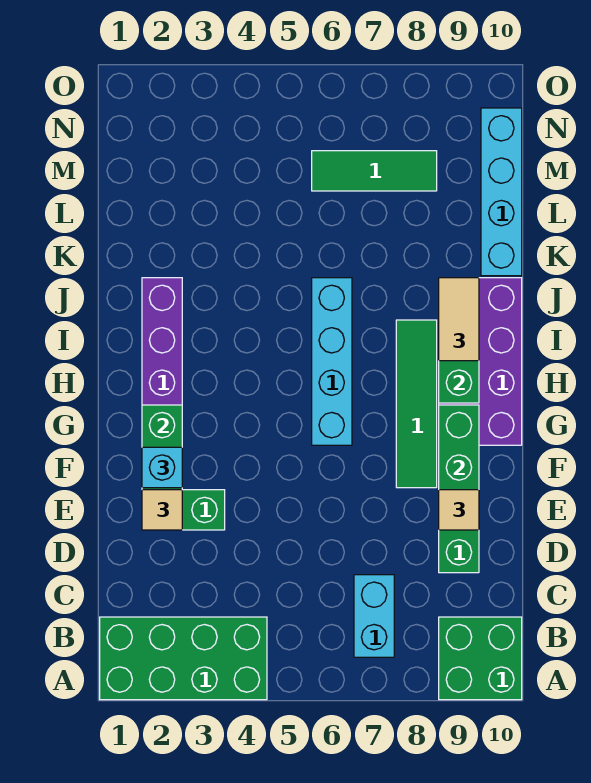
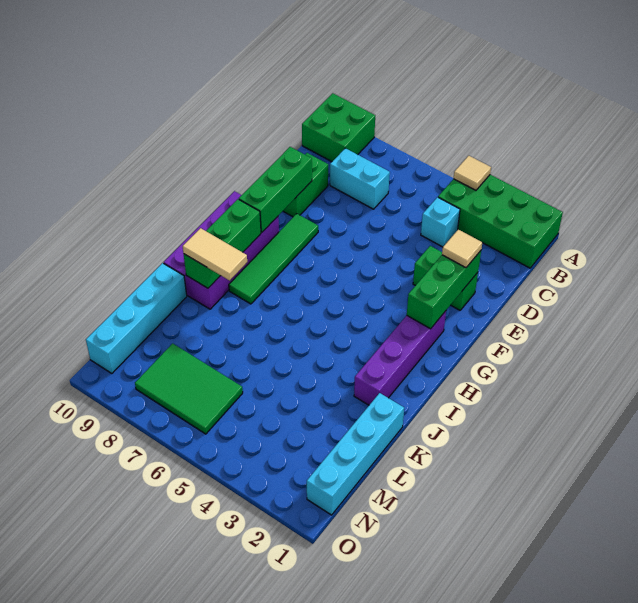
cyan brick B7:C7 level 1 -> cyan brick C7:C8 level 1
tan tile E9 level 3 -> tan tile A4 level 2
cyan brick F2 level 3 -> cyan brick C4 level 1
cyan brick G6:J6 level 1 -> cyan brick K1:N1 level 1
tan tile I9:J9 level 3 -> tan tile J8:J9 level 3
green tile M6:M8 level 1 -> green tile M6:N8 level 1

